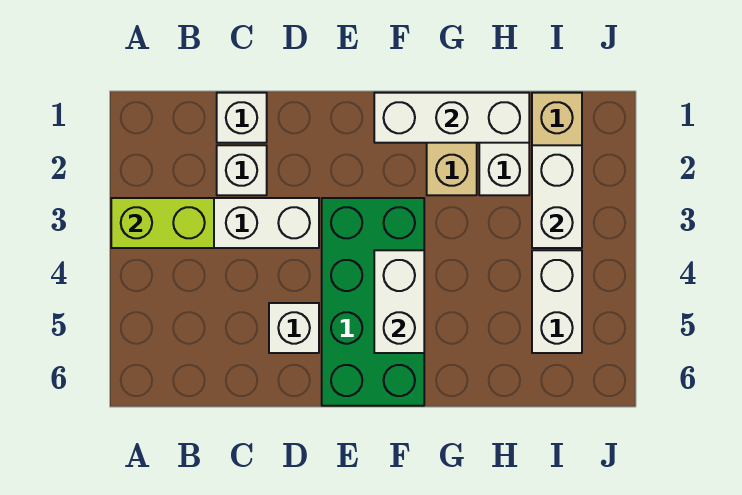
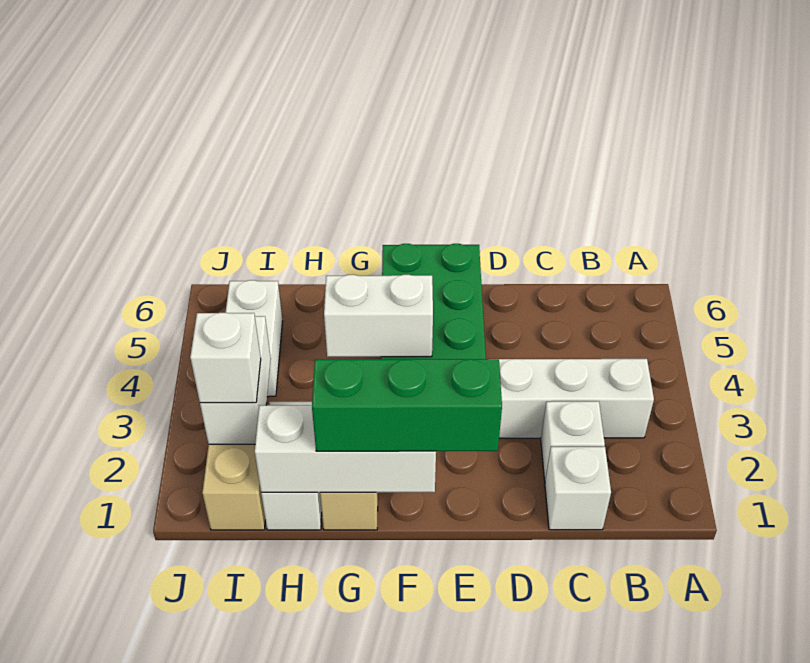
lime brick A3:B3 level 2 -> none
white brick D5 level 1 -> white brick I2 level 3
none -> green brick E1:G1 level 3
white brick F4:F5 level 2 -> white brick F4:G4 level 2

